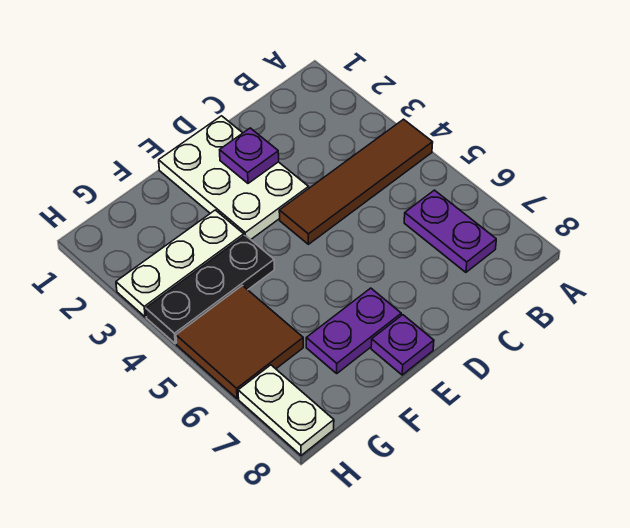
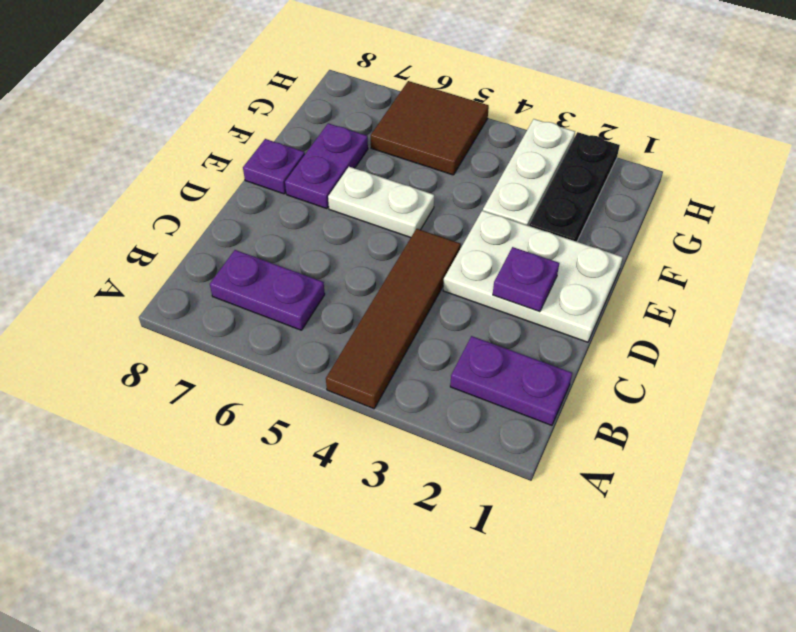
none -> purple plate B1:B2 level 1
black plate F4:H4 level 1 -> black plate F2:H2 level 1
white plate H7:H8 level 1 -> white plate E5:E6 level 1

